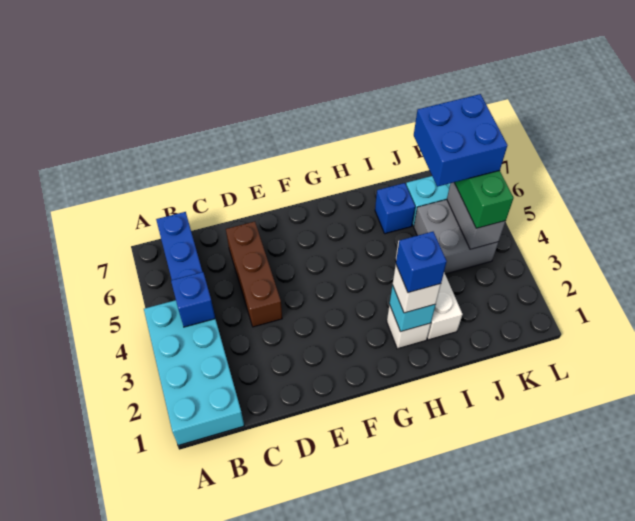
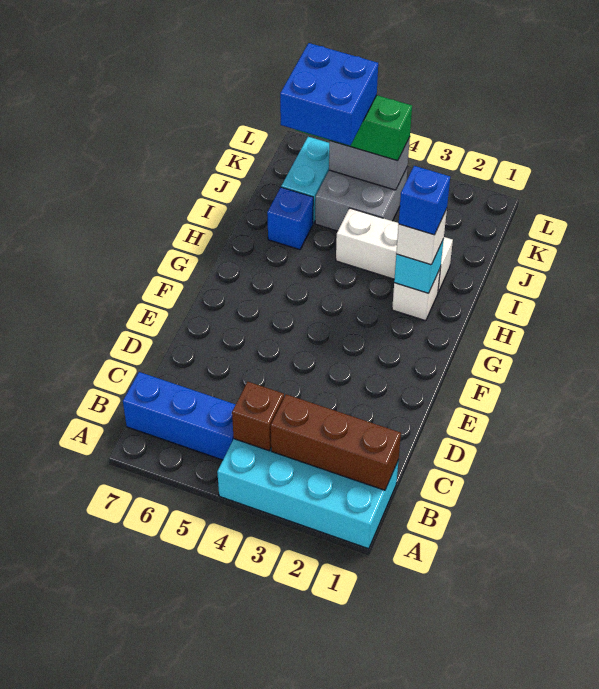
blue brick B4 level 2 -> brown brick B4 level 2
brown brick D4:D6 level 1 -> brown brick B1:B3 level 2

